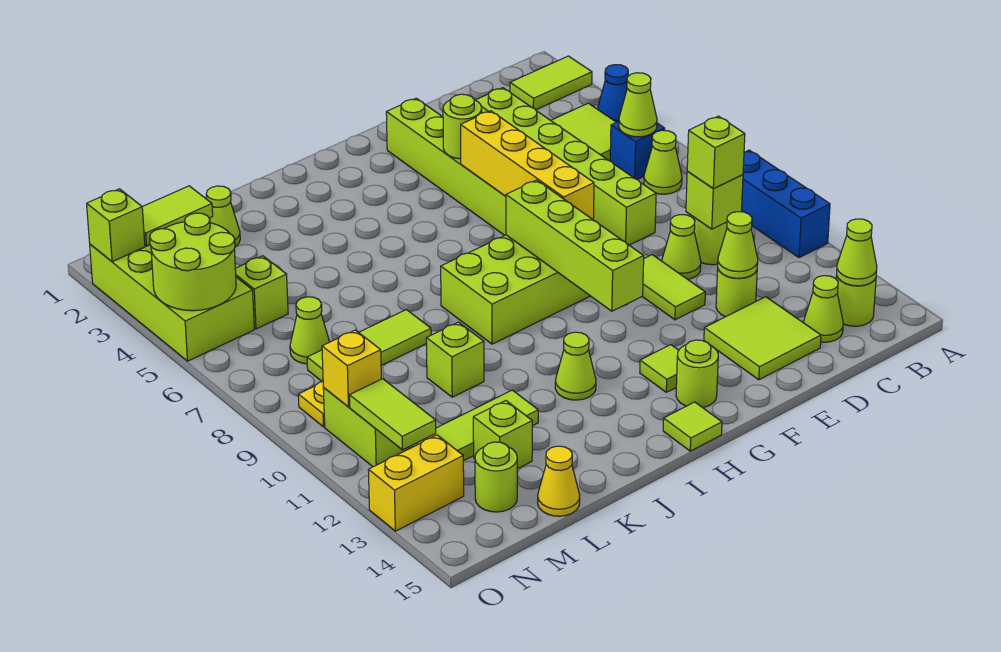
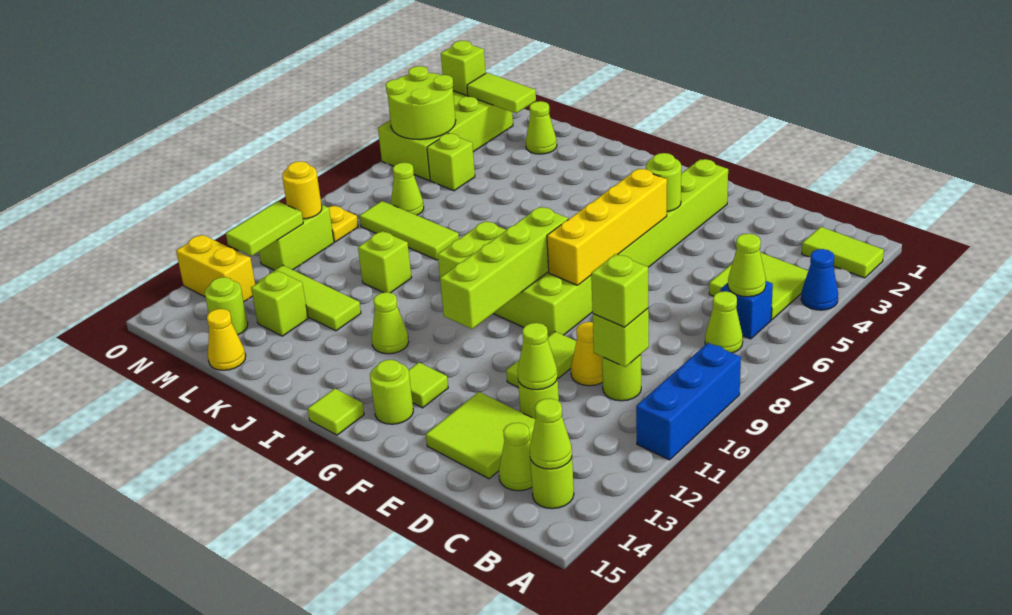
lime brick D3:D8 level 1 -> none
lime cone D10 level 1 -> yellow cone D10 level 1
yellow brick N10 level 2 -> yellow round brick N10 level 2

